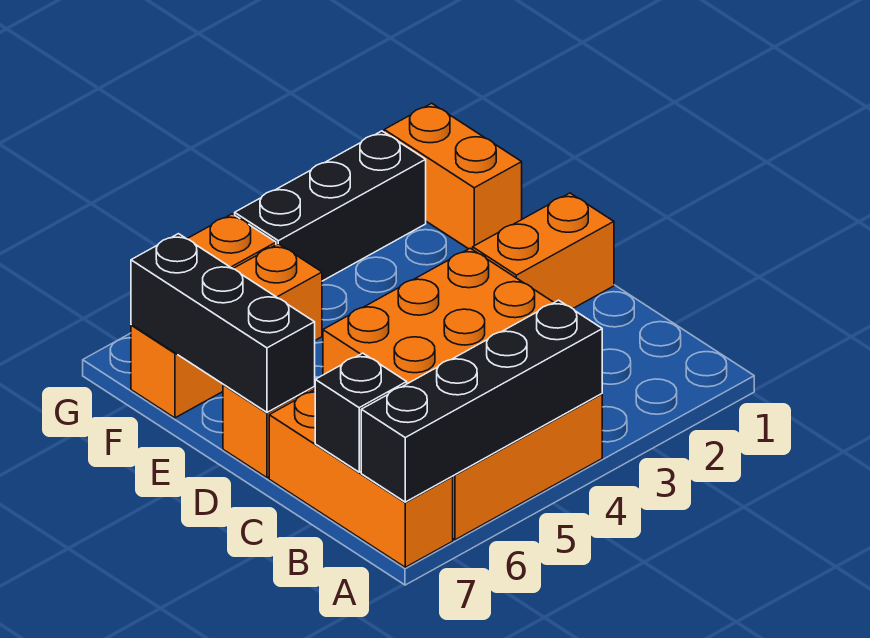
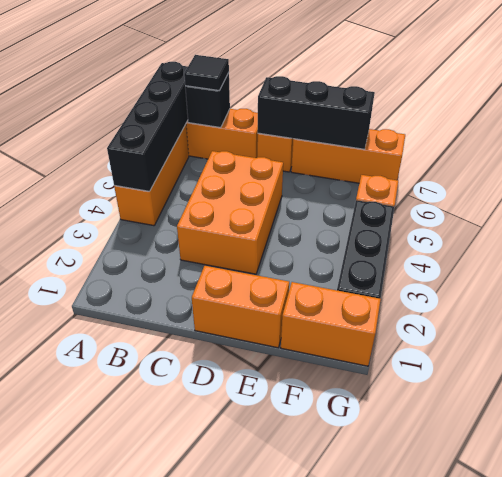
none -> black tile B7 level 3
orange brick D1:D2 level 1 -> orange brick D1:E1 level 1
orange brick F5:F7 level 1 -> orange brick E7:G7 level 1

